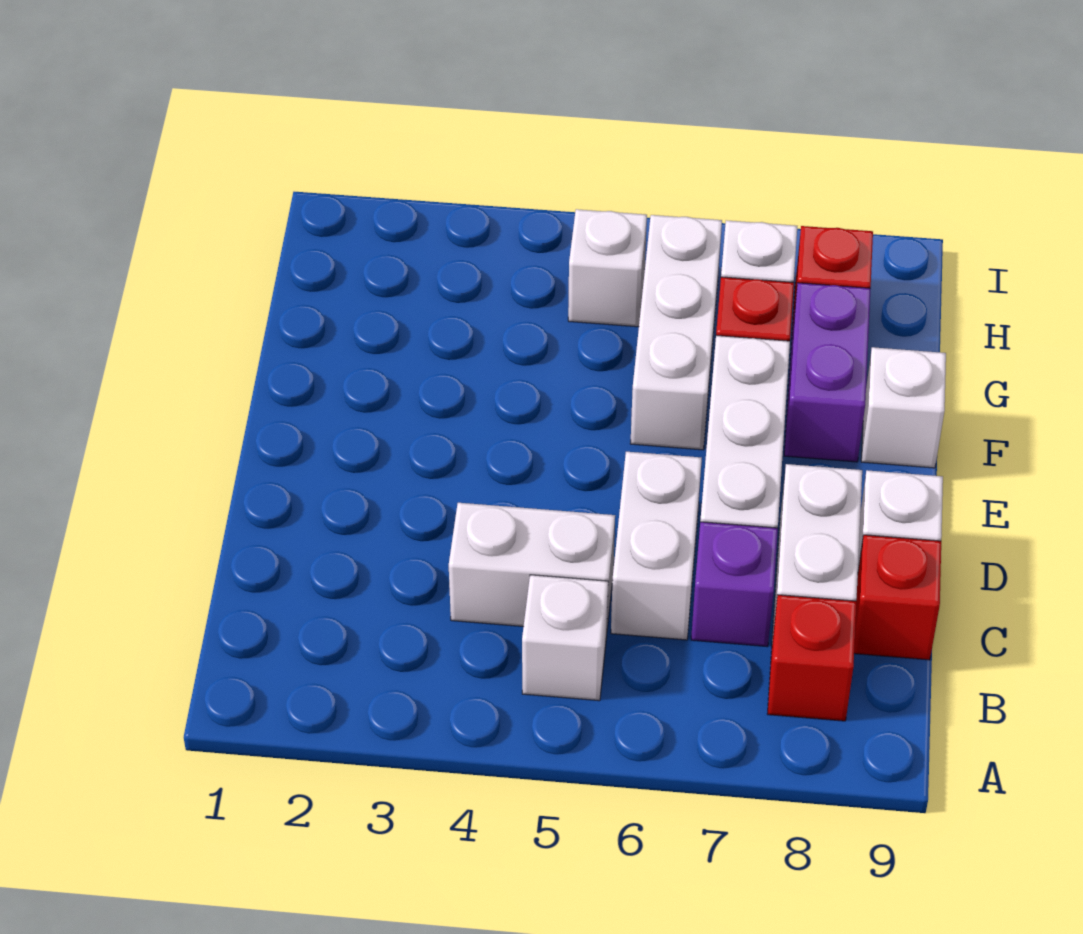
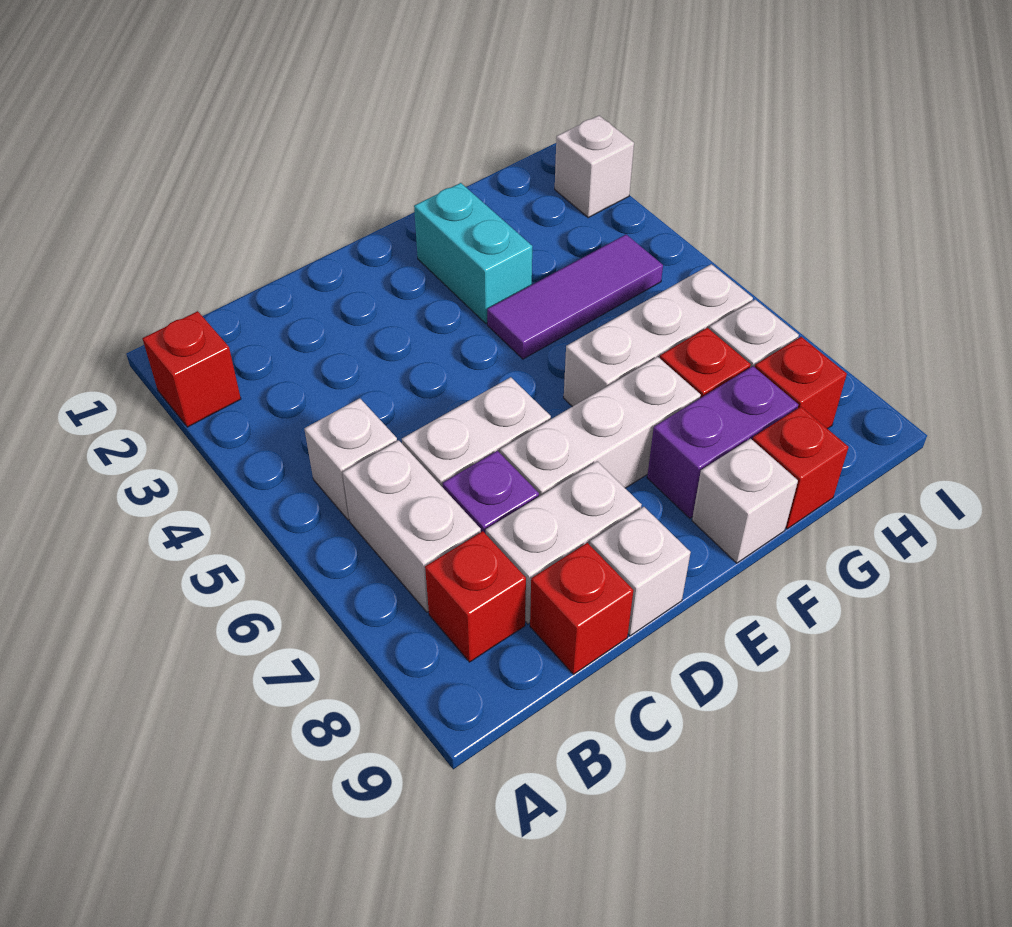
none -> red brick A2 level 1
white brick C4:C5 level 1 -> white brick B6:B7 level 1
none -> cyan brick F2:F3 level 1
none -> purple tile F4:H4 level 1
none -> red brick G9 level 1
white brick H5 level 1 -> white brick I2 level 1

